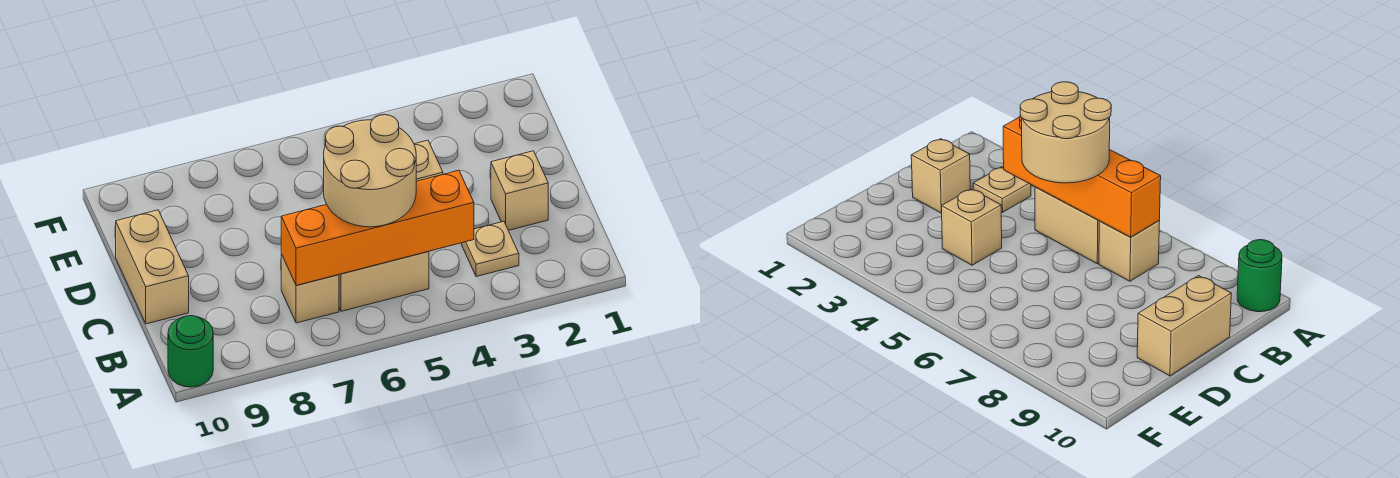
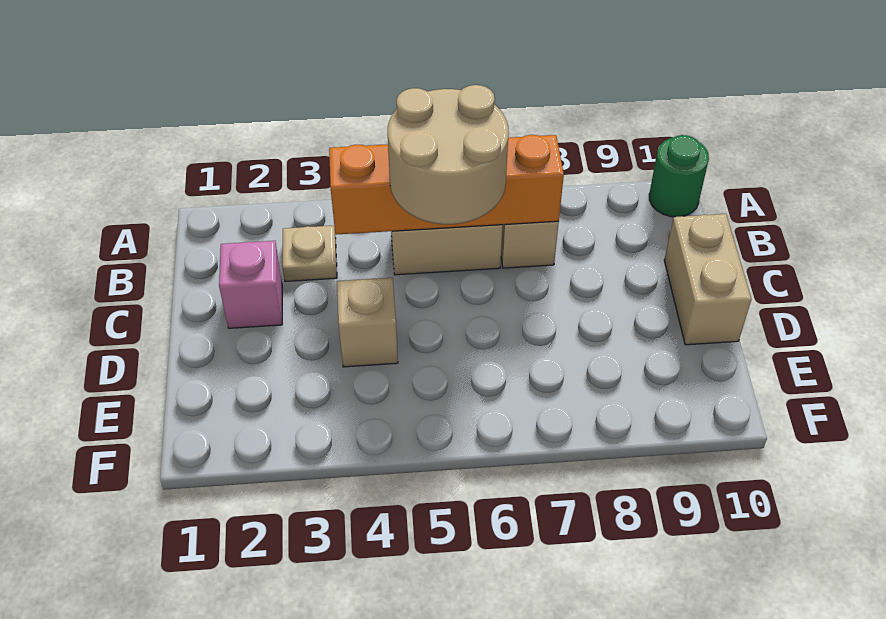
tan brick C2 level 1 -> pink brick C2 level 1

